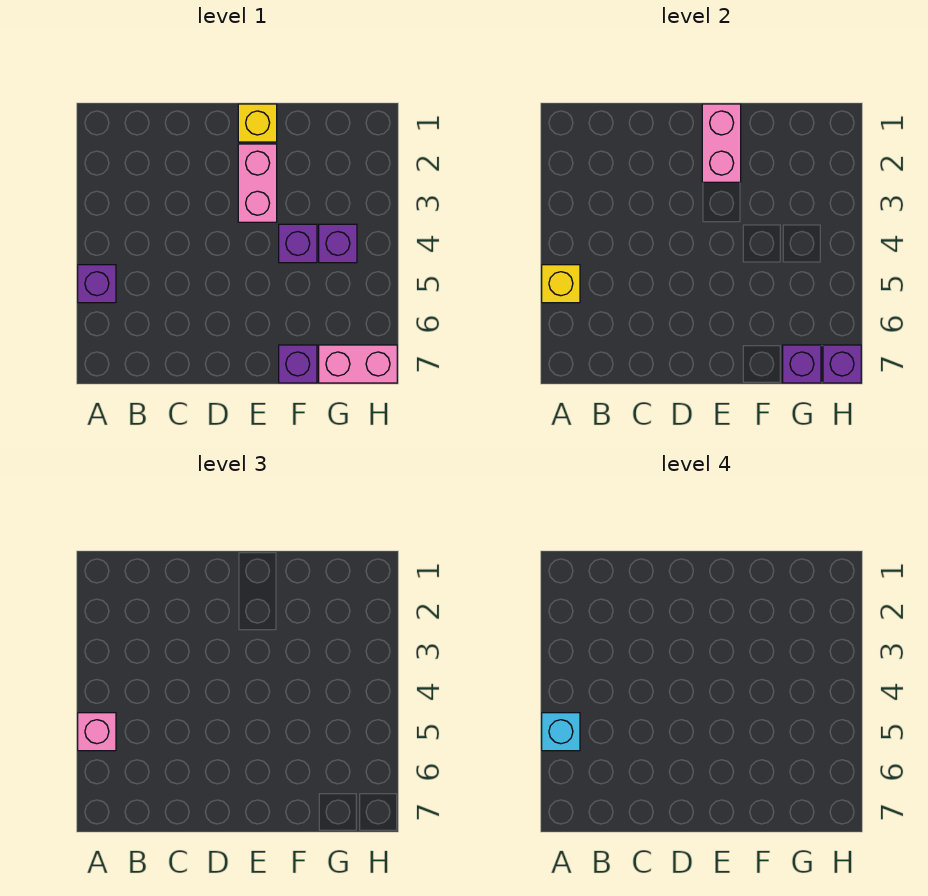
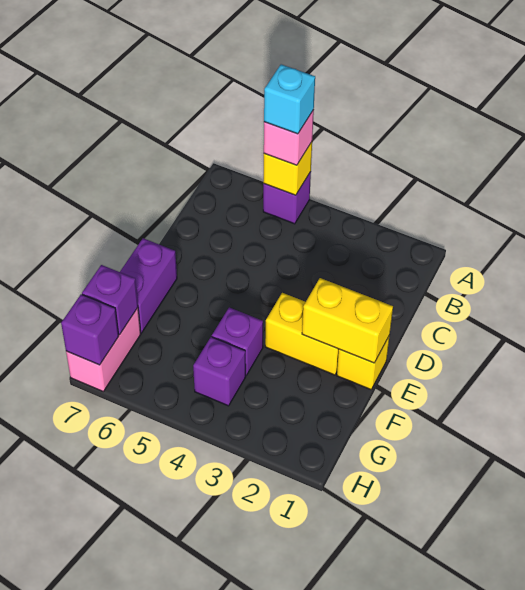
pink brick E1:E2 level 2 -> yellow brick E1:E2 level 2
pink brick E2:E3 level 1 -> yellow brick E2:E3 level 1
purple brick F7 level 1 -> purple brick E7:F7 level 1

